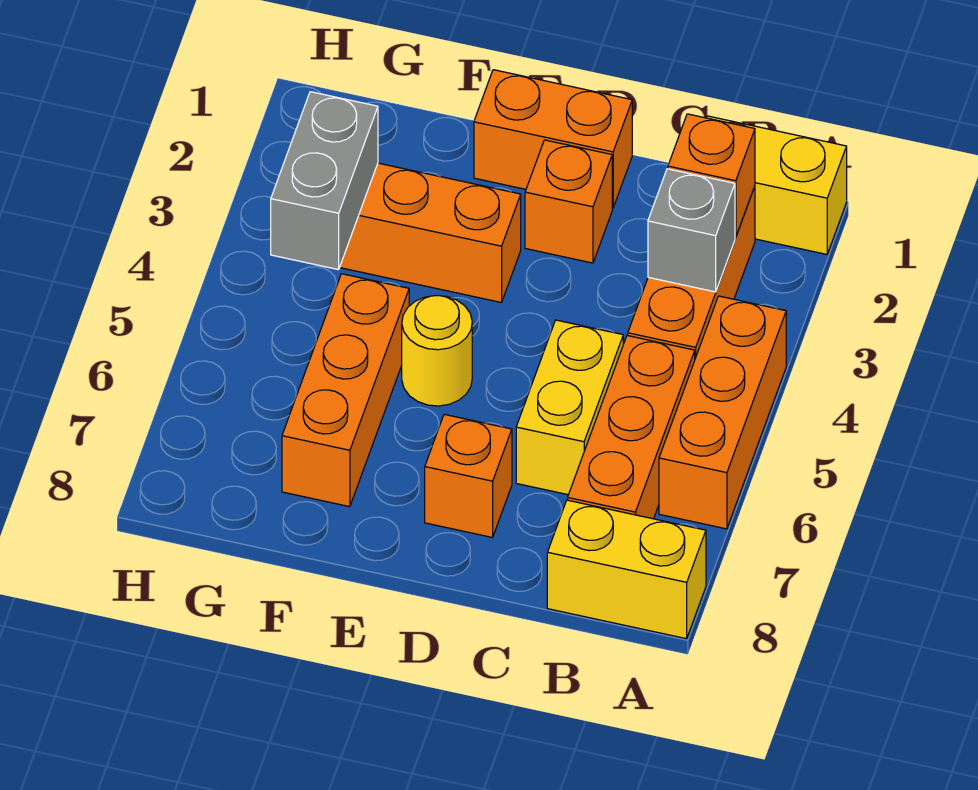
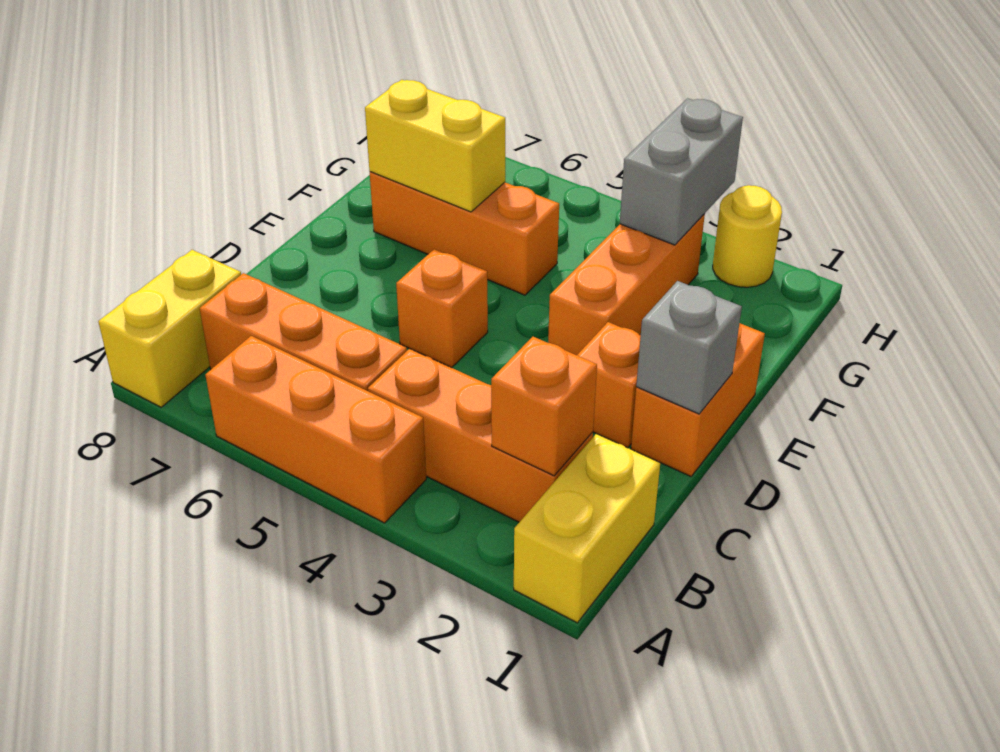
grey brick B3 level 2 -> grey brick D1 level 2
yellow brick C5:C6 level 1 -> yellow brick F6:F7 level 2
orange brick D7 level 1 -> orange brick D5 level 1
yellow round brick E5 level 1 -> yellow round brick H2 level 1
grey brick G3:G4 level 2 -> grey brick G3:H3 level 2

